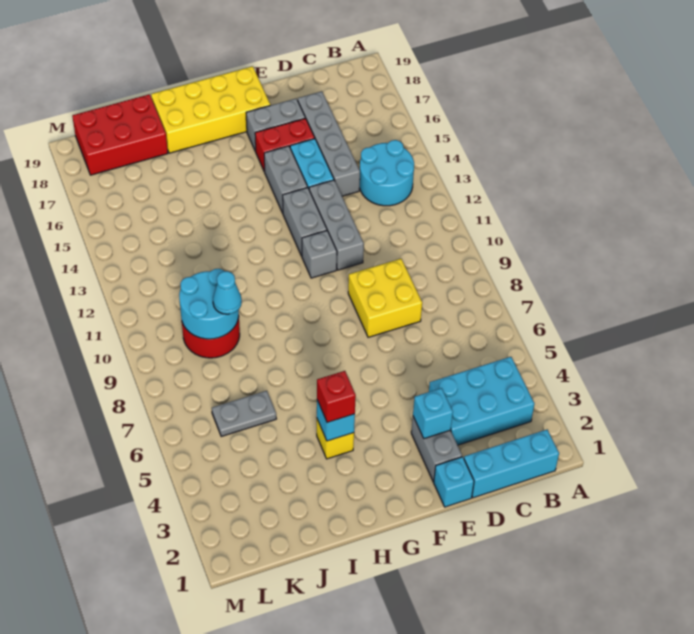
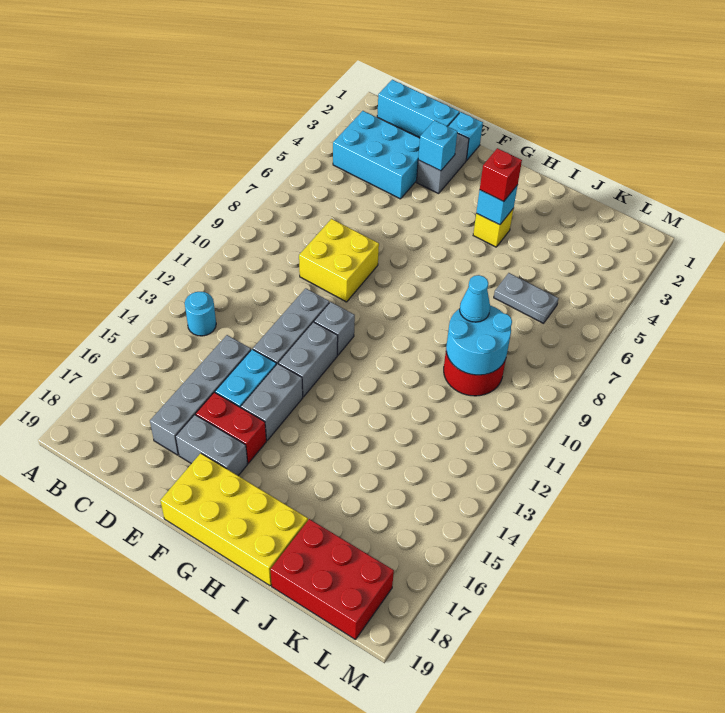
cyan round brick B13:C14 level 1 -> cyan round brick B13 level 1

